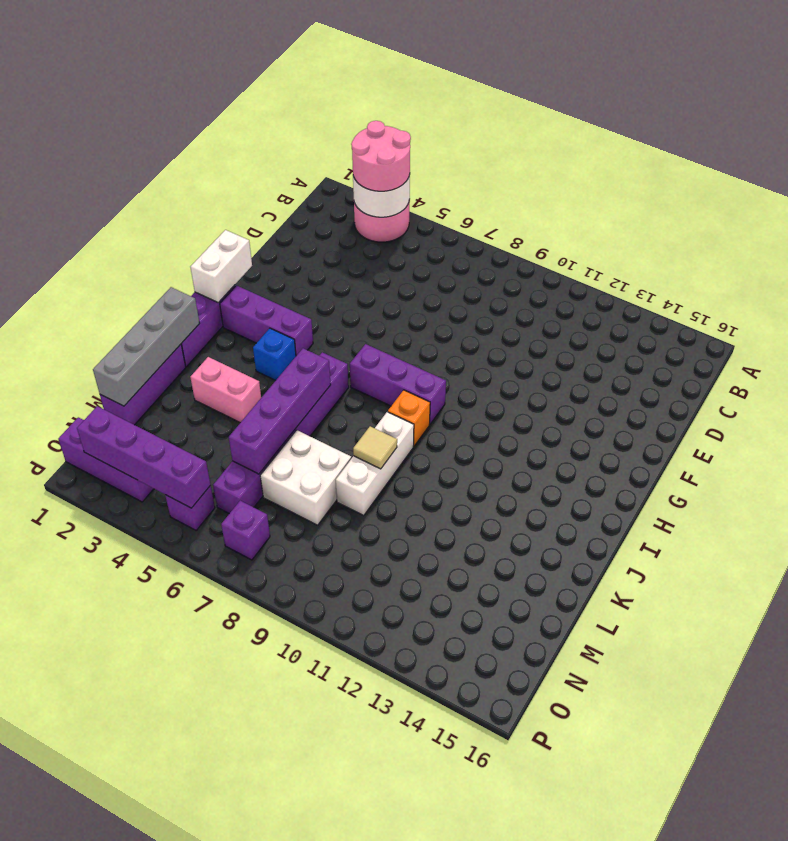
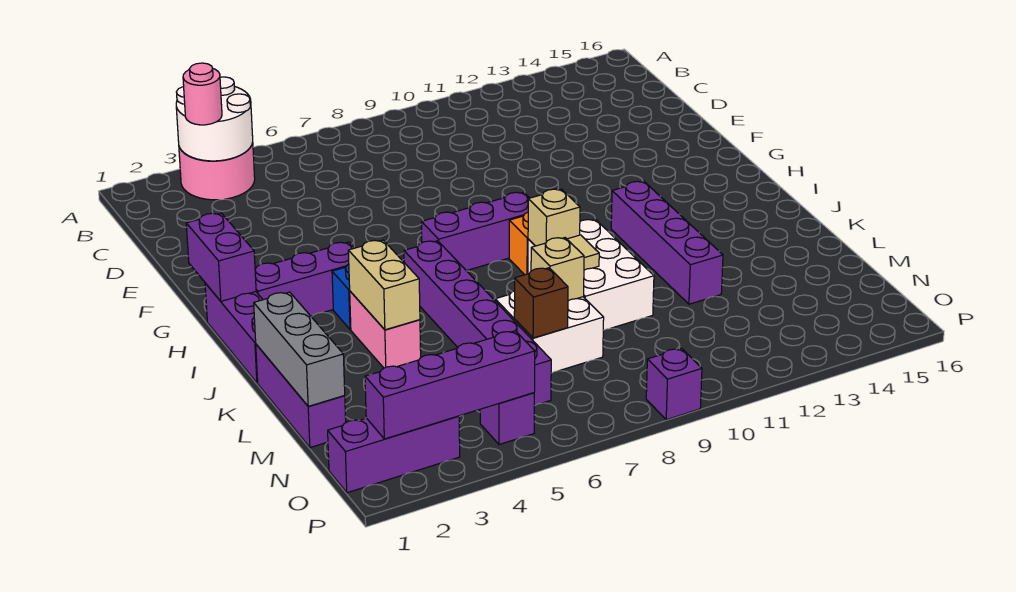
pink round brick A3:B4 level 3 -> pink round brick B3 level 3
white brick G1:H1 level 2 -> purple brick G1:H1 level 2
grey brick J1:M1 level 2 -> grey brick K1:M1 level 2
none -> tan brick J4:K4 level 2
purple brick J6:M6 level 2 -> purple brick I12:L12 level 1
white brick J9:L9 level 1 -> white brick J9:L10 level 1
none -> tan brick J9 level 2
pink brick K3:K4 level 1 -> pink brick J4:K4 level 1
none -> tan brick L8 level 2
none -> brown brick M7 level 2
purple brick O7 level 1 -> purple brick P9 level 1

